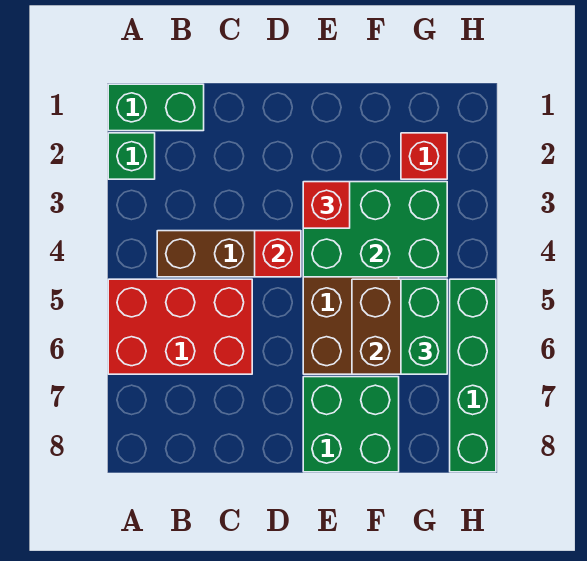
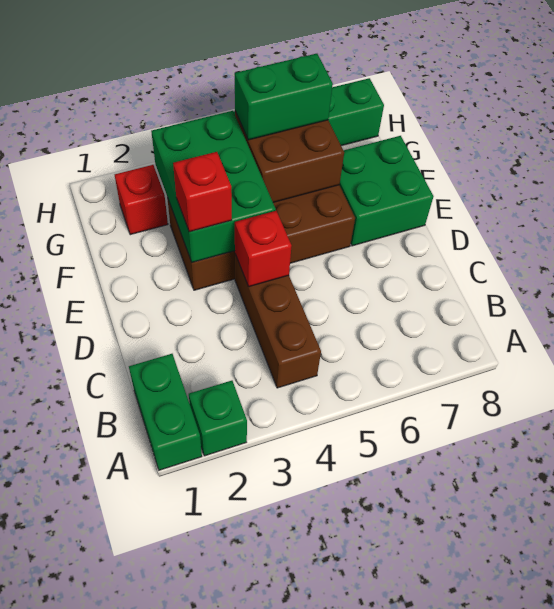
red brick A5:C6 level 1 -> none

